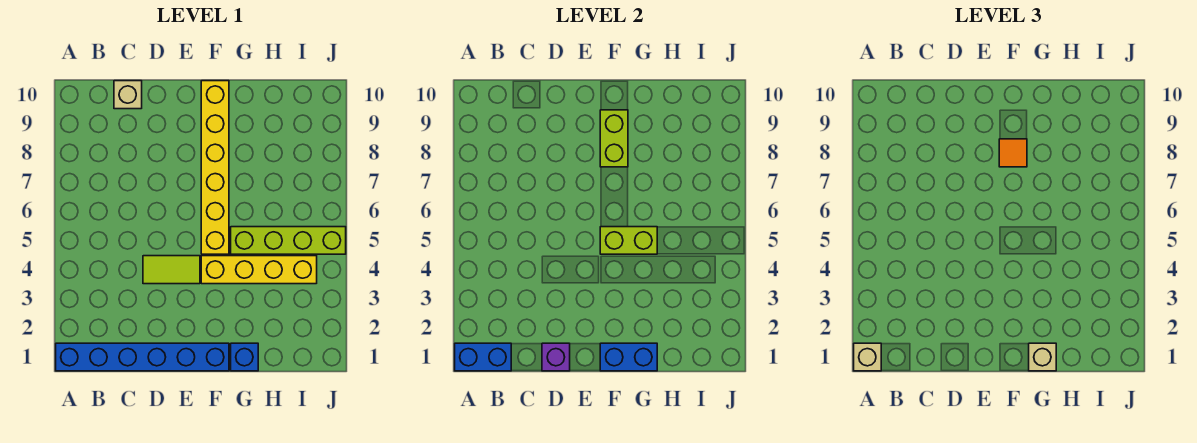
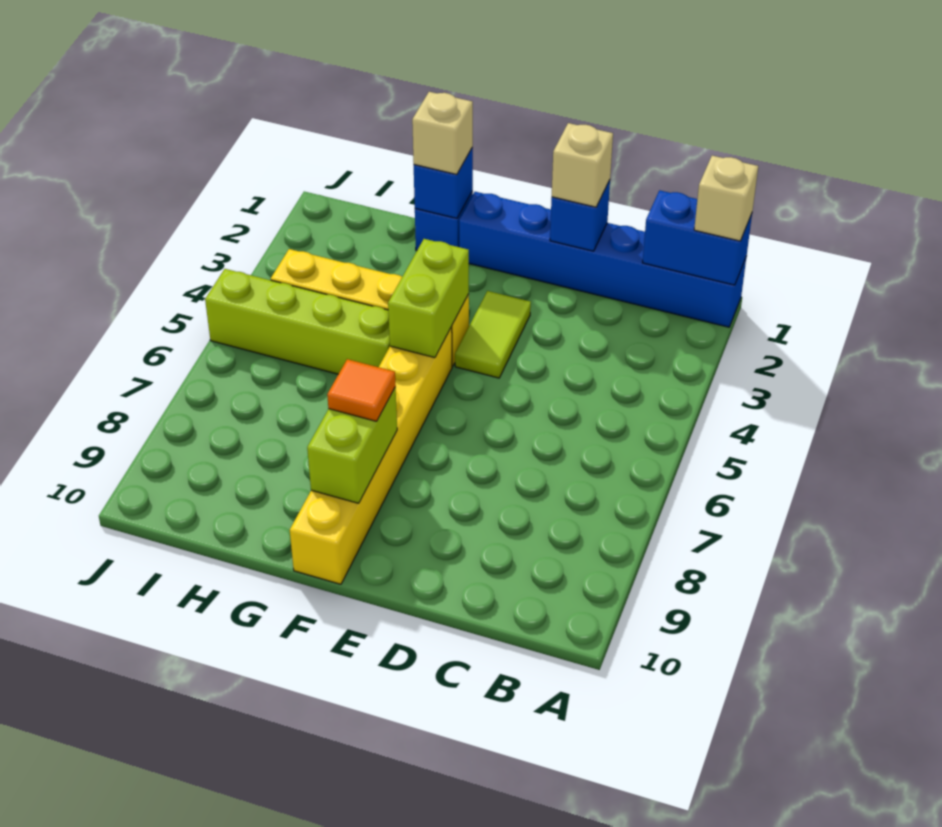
tan brick C10 level 1 -> tan brick D1 level 3
purple brick D1 level 2 -> blue brick D1 level 2
lime tile D4:E4 level 1 -> lime tile E3:E4 level 1
blue brick F1:G1 level 2 -> blue brick G1 level 2
lime brick F5:G5 level 2 -> lime brick F4:F5 level 2

